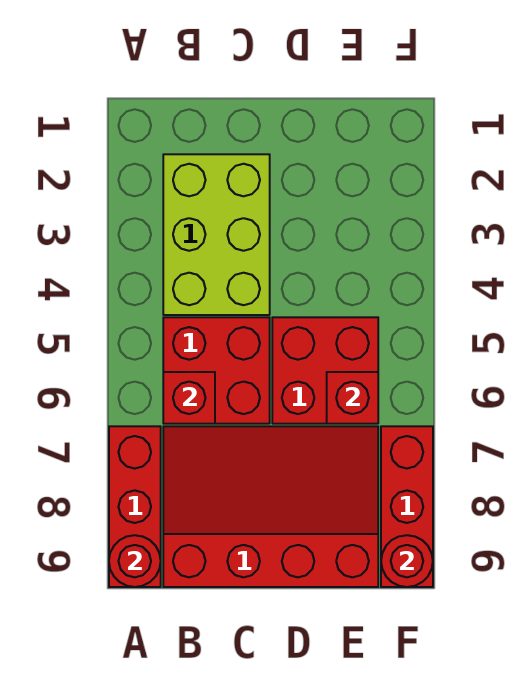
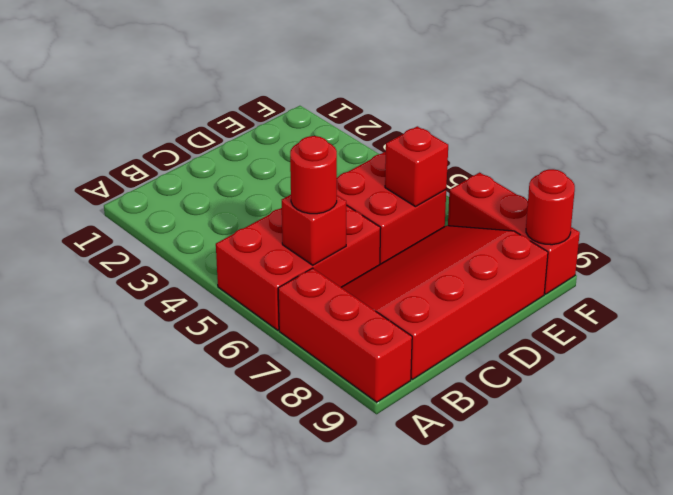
red round brick A9 level 2 -> red round brick B6 level 3
lime brick B2:C4 level 1 -> none
red brick B5:C6 level 1 -> red brick A5:C6 level 1

